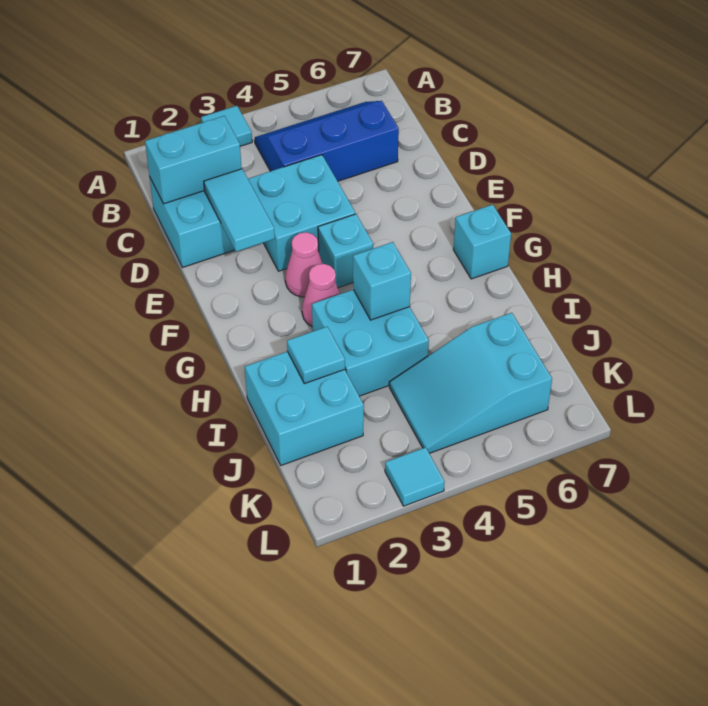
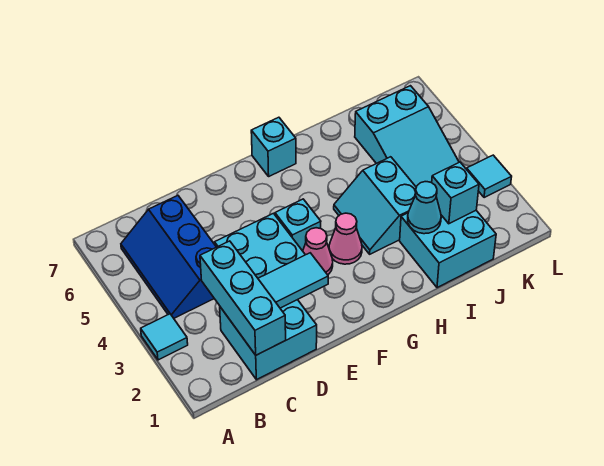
cyan brick C1:C2 level 2 -> cyan brick C1:C3 level 2
cyan brick H3:I4 level 1 -> cyan slope H3:I4 level 1 top I
cyan brick H4 level 2 -> cyan brick J2 level 2
cyan tile I2 level 2 -> cyan cone I2 level 2

